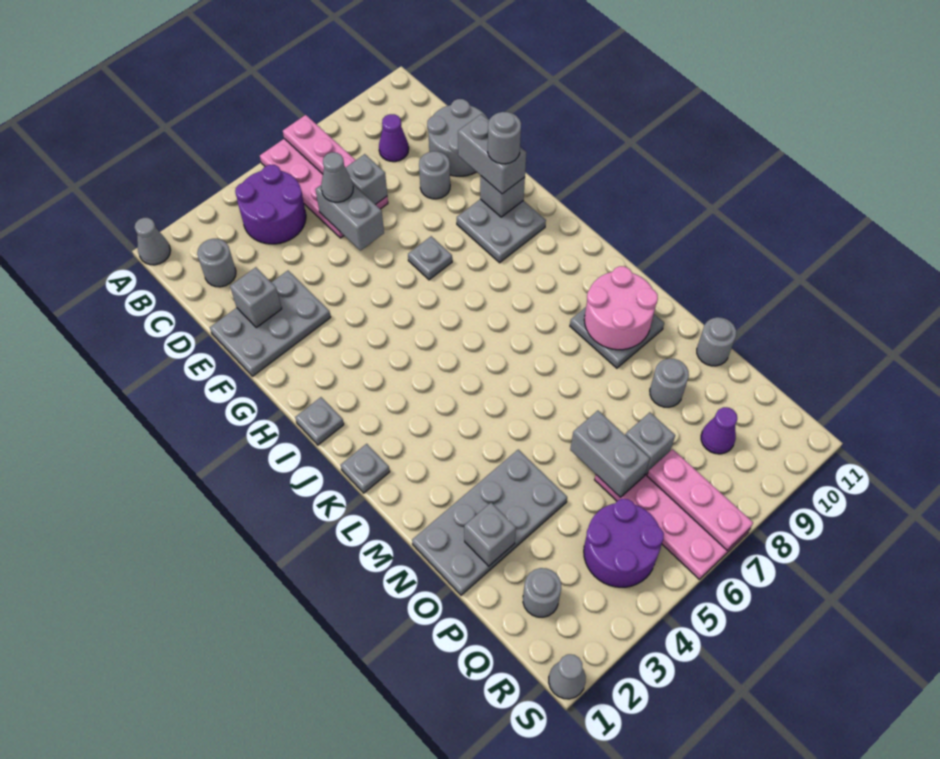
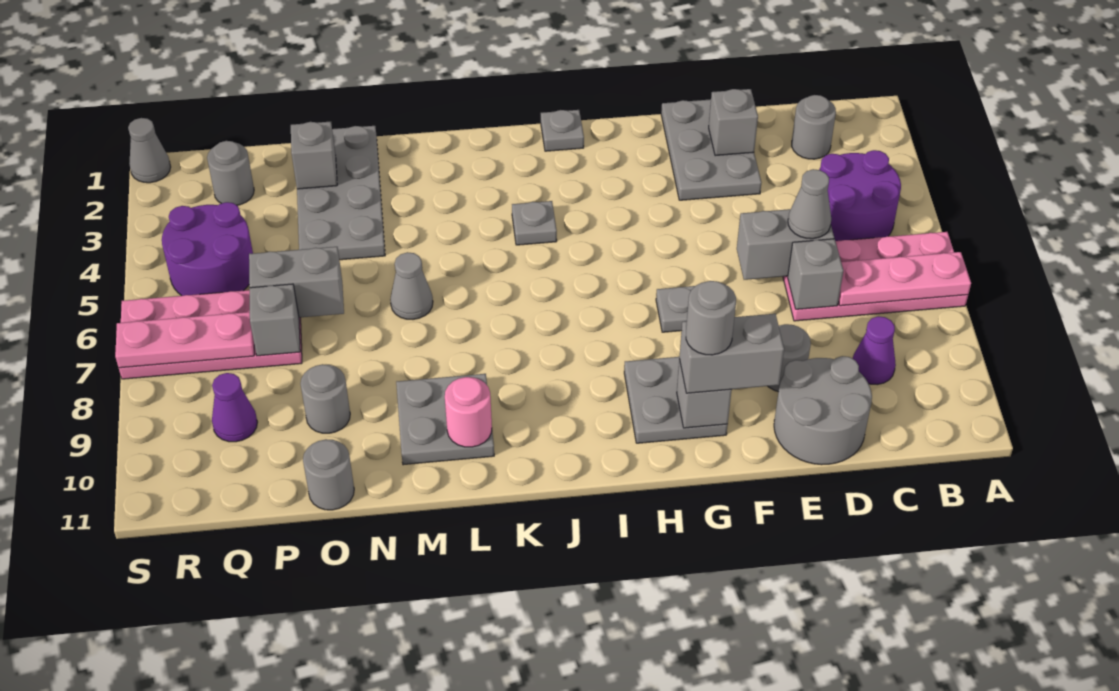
grey cone A1 level 1 -> grey cone M6 level 1
grey plate K1 level 1 -> grey plate J4 level 1
pink round brick L9:M10 level 2 -> pink round brick L10 level 2

